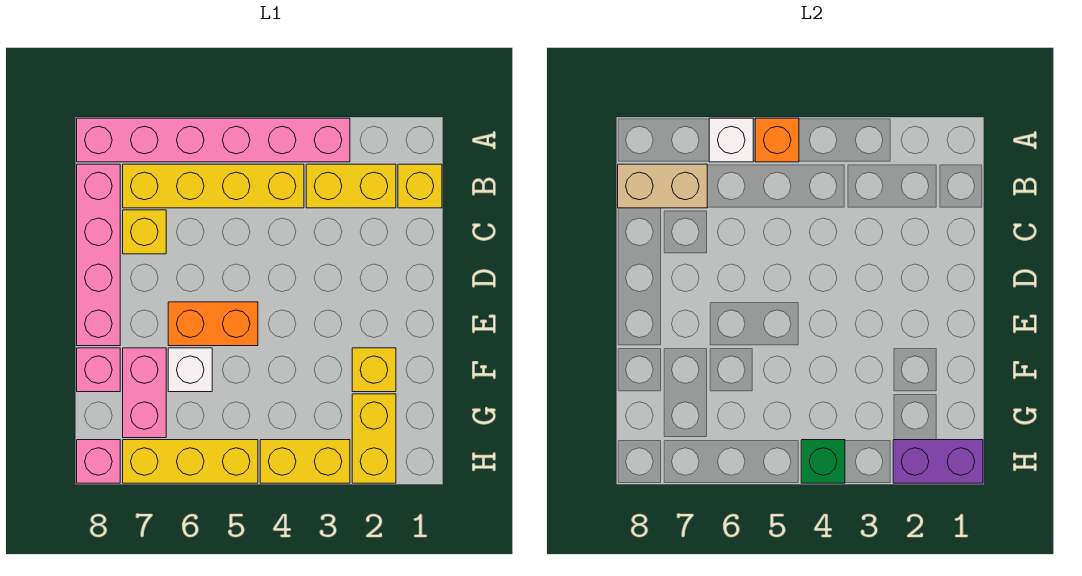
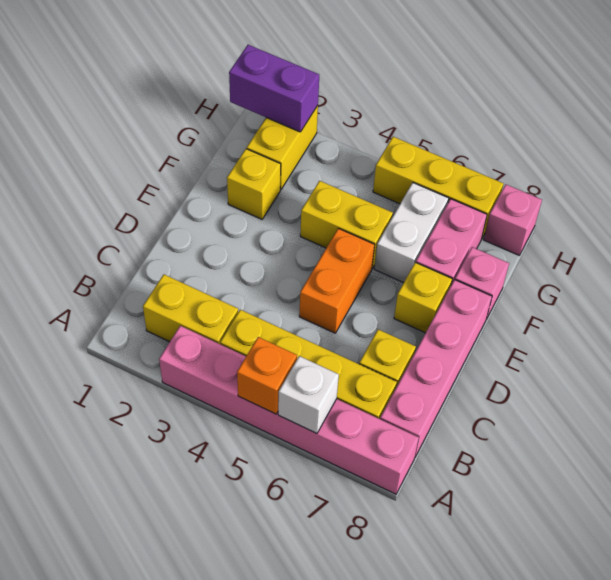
yellow brick B1 level 1 -> yellow brick E7 level 1
tan brick B7:B8 level 2 -> none
orange brick E5:E6 level 1 -> orange brick D5:E5 level 1
white brick F6 level 1 -> white brick F6:G6 level 1
yellow brick H3:H4 level 1 -> yellow brick F4:F5 level 1
green brick H4 level 2 -> none

